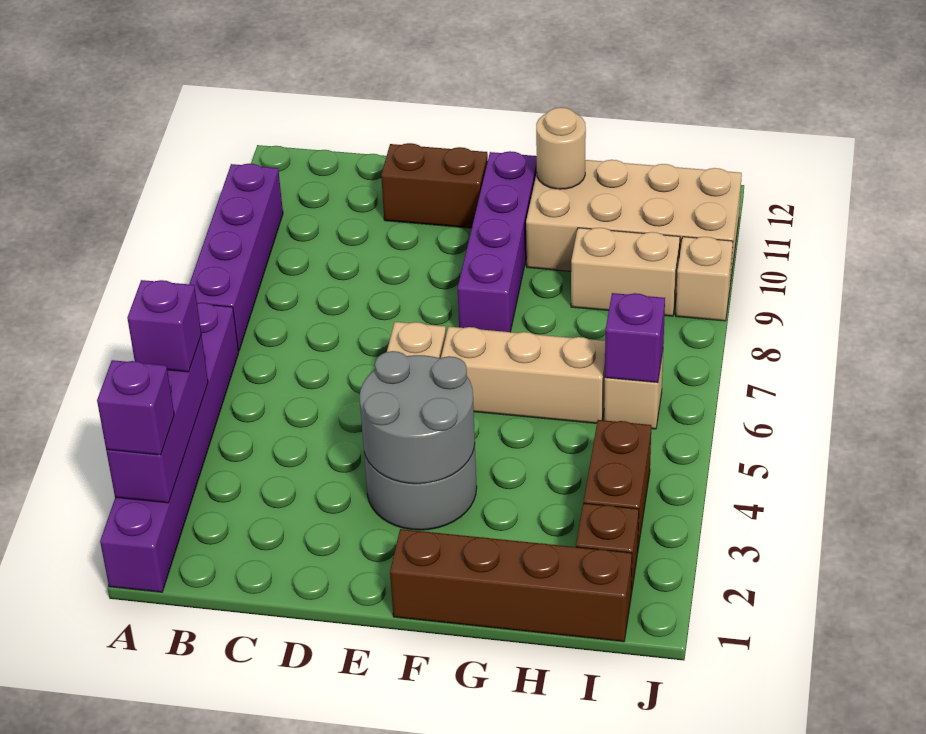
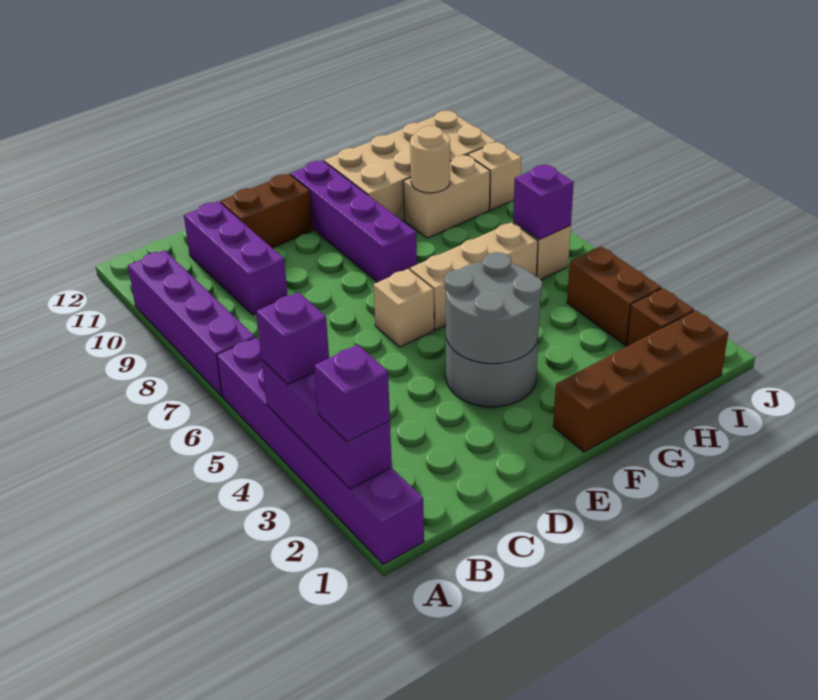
none -> purple brick C9:C11 level 1
tan round brick G11 level 2 -> tan round brick H9 level 2

